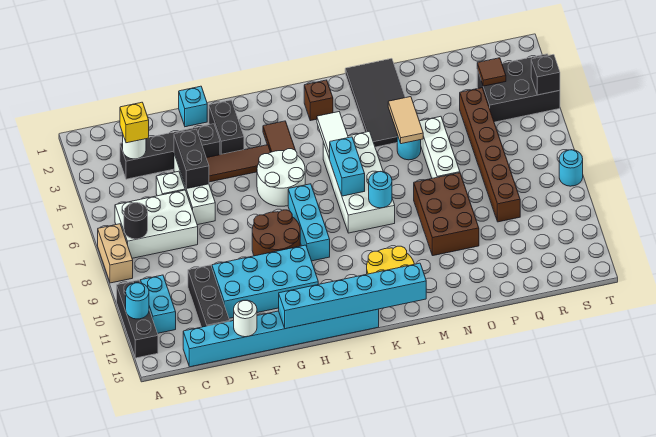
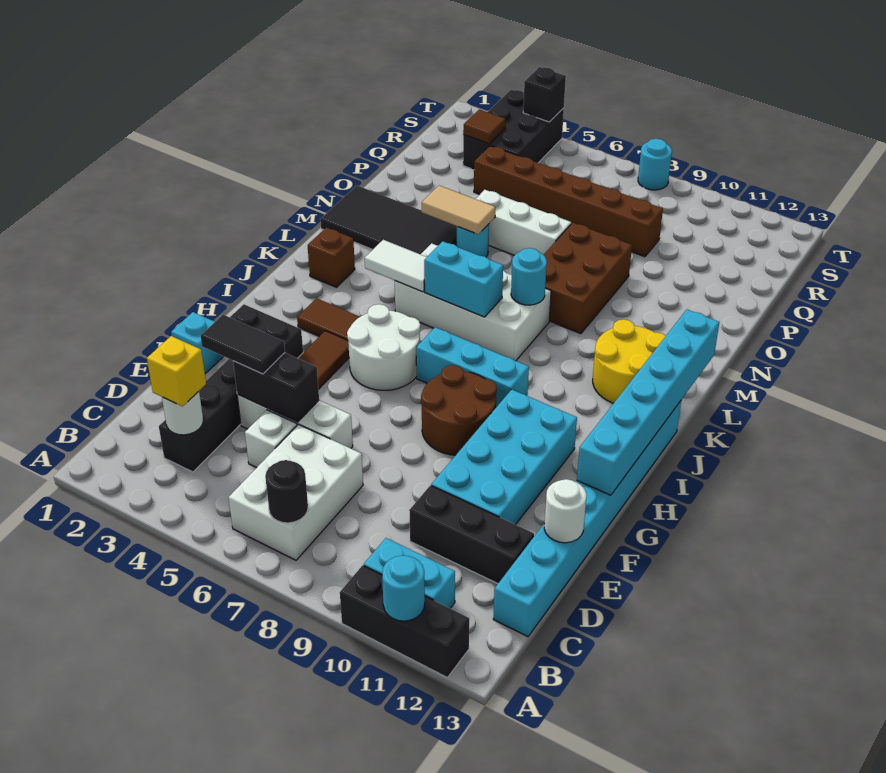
tan brick A7:A8 level 1 -> none
none -> black tile E3:E4 level 3
brown brick N8:O10 level 1 -> brown brick M8:O9 level 1

